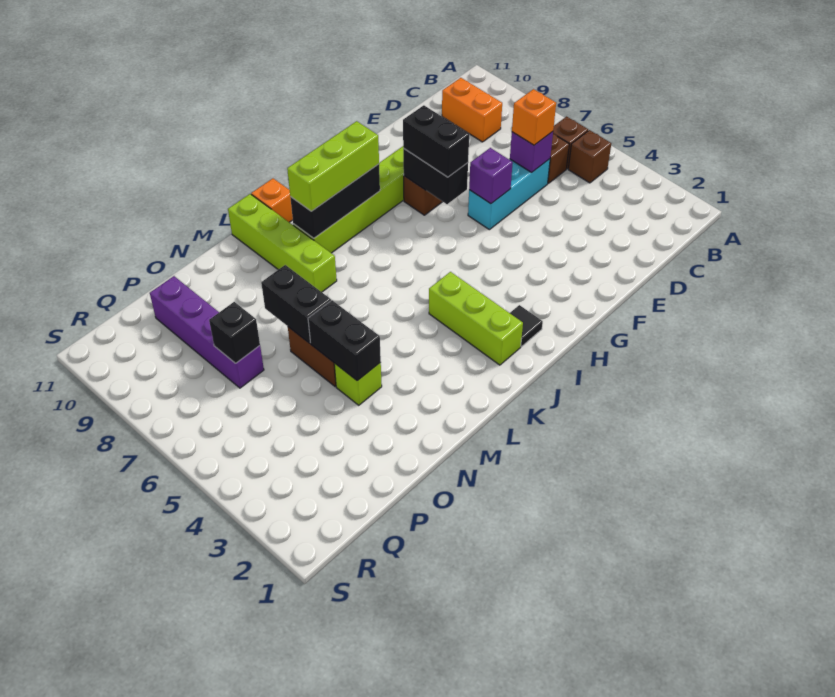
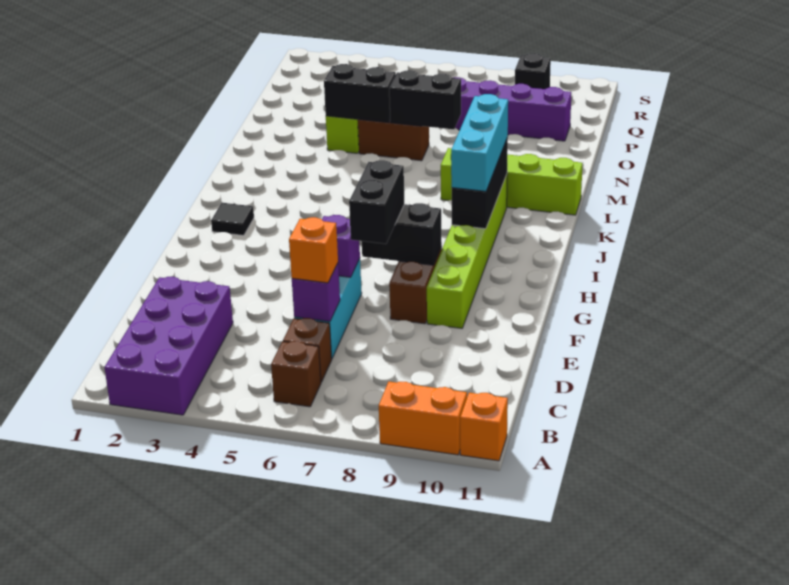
none -> purple brick A2:D3 level 1
brown brick B5 level 1 -> none
orange brick C9:C10 level 1 -> orange brick A9:A10 level 1
black brick G7:G8 level 3 -> black brick F7:G7 level 3
lime brick I9:K9 level 3 -> cyan brick I9:K9 level 3
lime brick J2:J4 level 1 -> none
orange brick K11 level 1 -> orange brick A11 level 1
black brick P7 level 2 -> black brick R9 level 1

